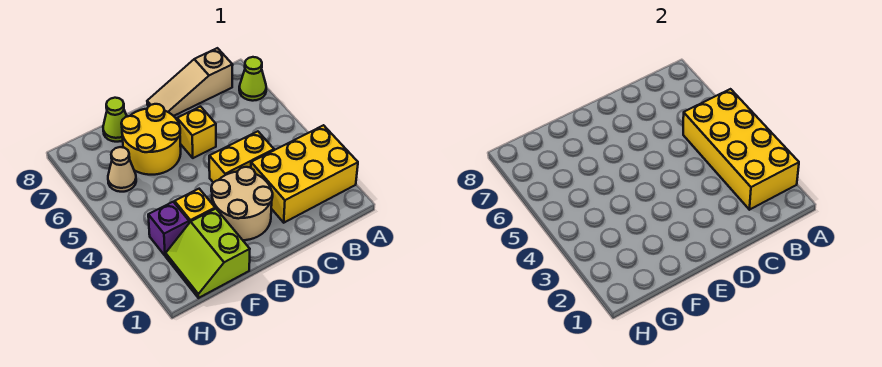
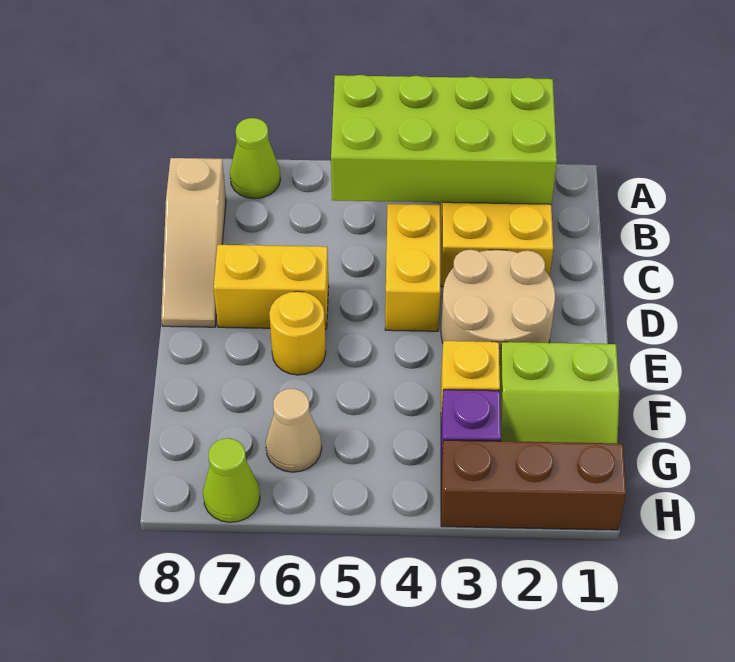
yellow brick A2:B5 level 2 -> lime brick A2:B5 level 2
yellow brick D6 level 1 -> yellow brick D6:D7 level 1
yellow round brick E6:F7 level 1 -> yellow round brick E6 level 1
lime cone F8 level 1 -> lime cone H7 level 1
none -> brown brick H1:H3 level 1

